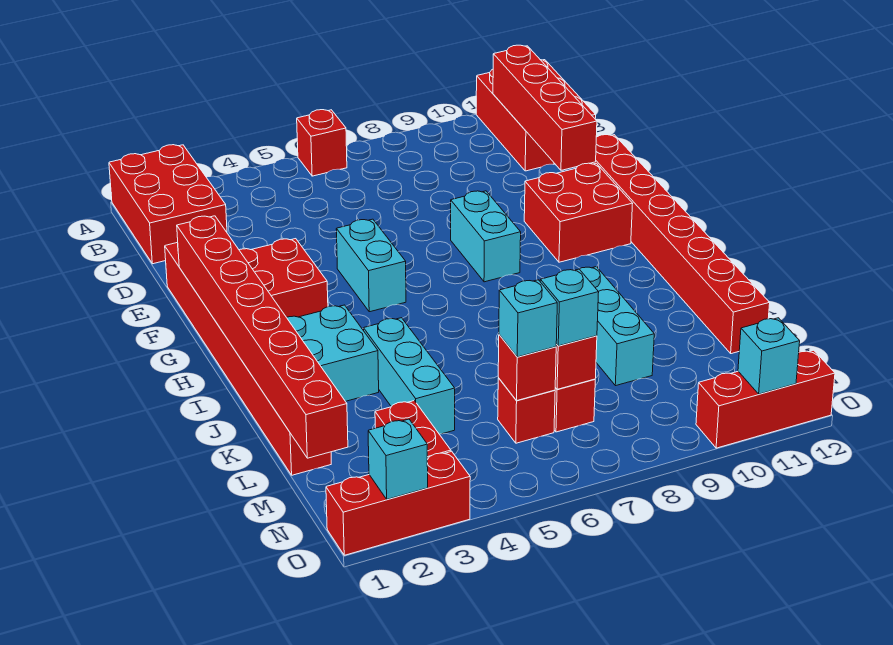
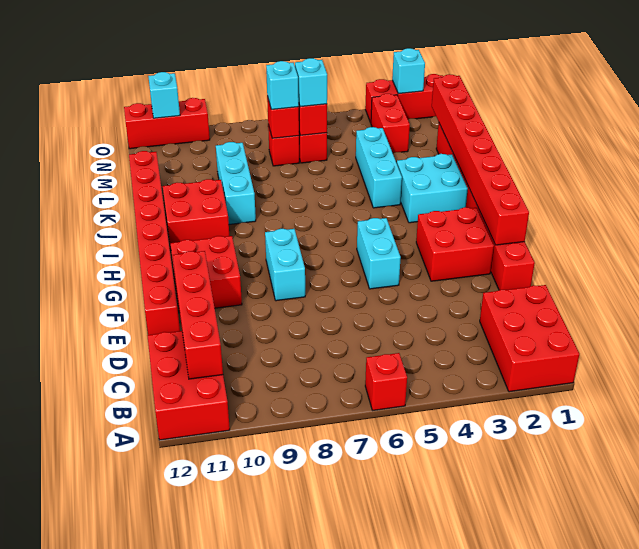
none -> red brick I10:J11 level 1

